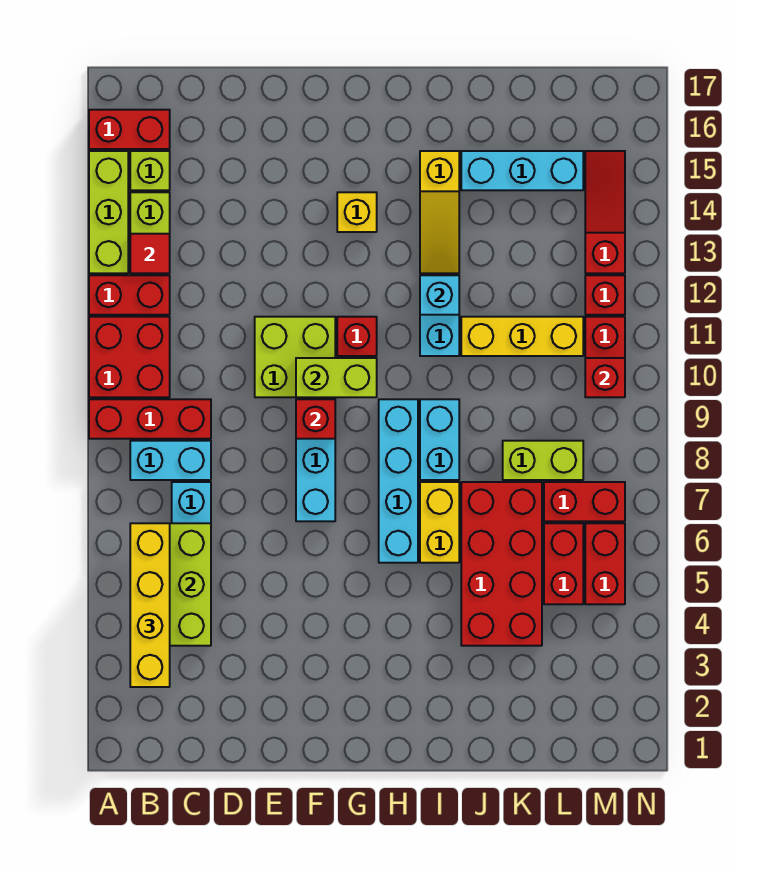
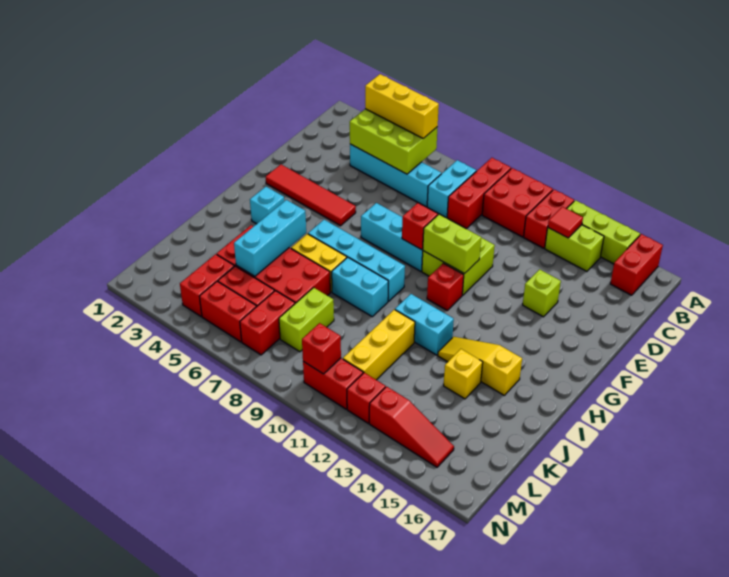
yellow brick B3:B6 level 3 -> yellow brick B4:B6 level 3
lime brick B15 level 1 -> lime brick E14 level 1
none -> red tile F2:F5 level 1
lime brick F10:G10 level 2 -> lime brick F10:F11 level 2
yellow brick G14 level 1 -> yellow brick J14 level 1
cyan brick I12 level 2 -> cyan brick H3 level 1
cyan brick J15:L15 level 1 -> cyan brick I5:K5 level 2
none -> red brick L4:M4 level 1

